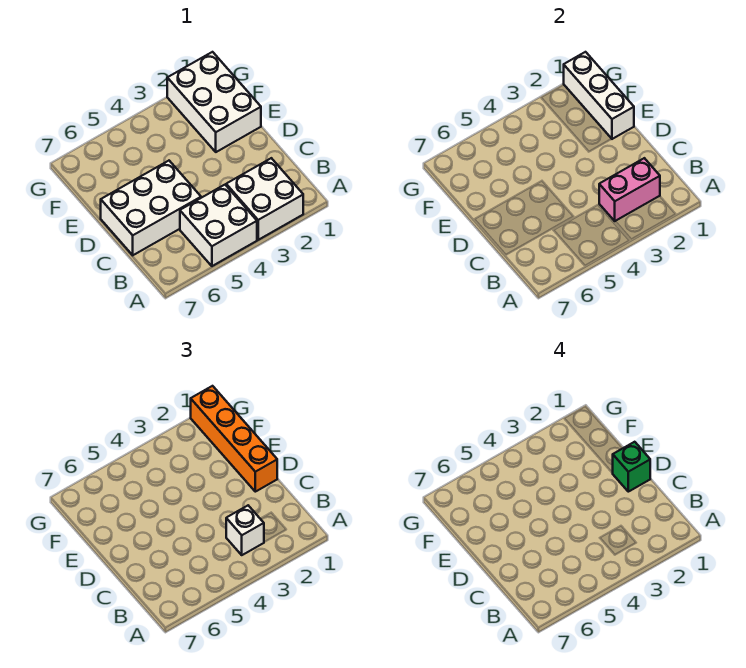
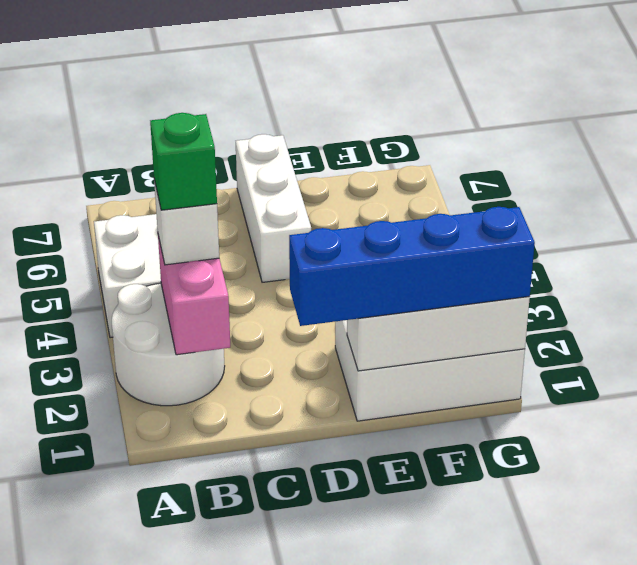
white brick A2:B3 level 1 -> white round brick A2:B3 level 1
white brick C5:D7 level 1 -> white brick D5:D7 level 1
orange brick D1:G1 level 3 -> blue brick D1:G1 level 3
green brick D1 level 4 -> green brick B3 level 4

